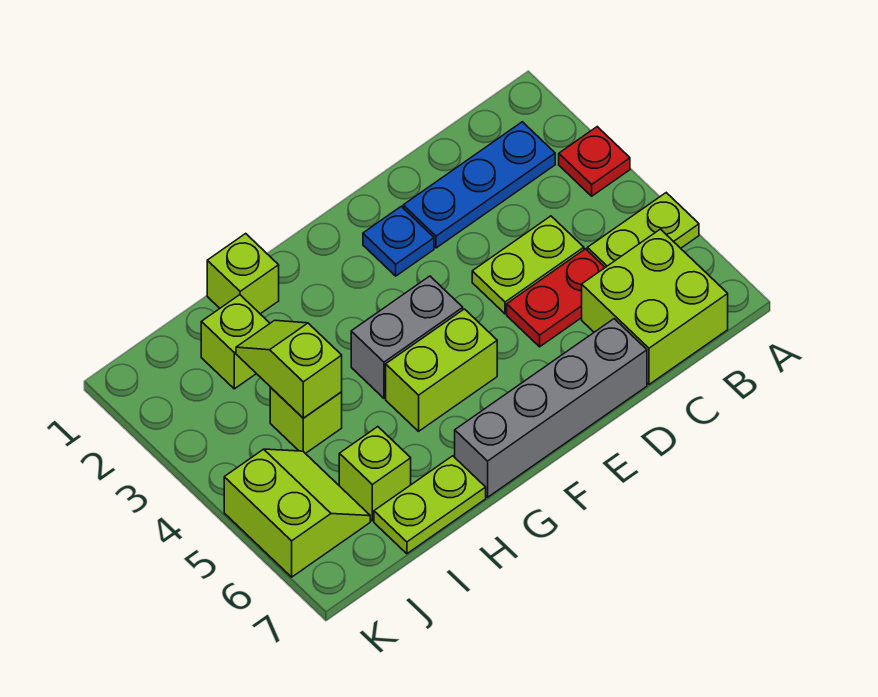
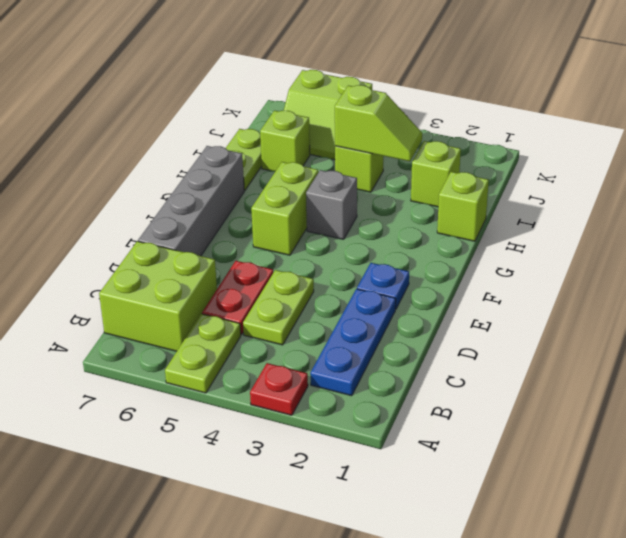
grey brick F4:G4 level 1 -> grey brick G4 level 1

